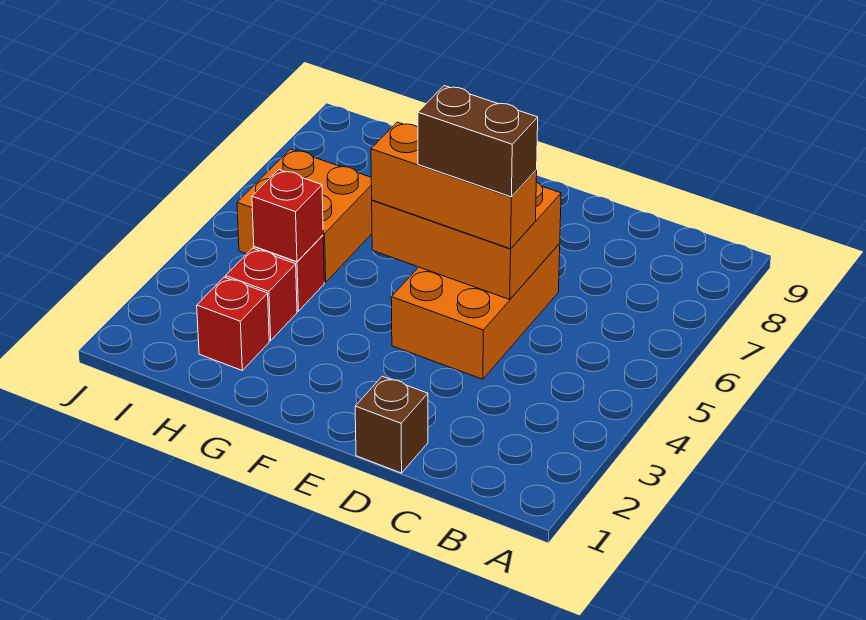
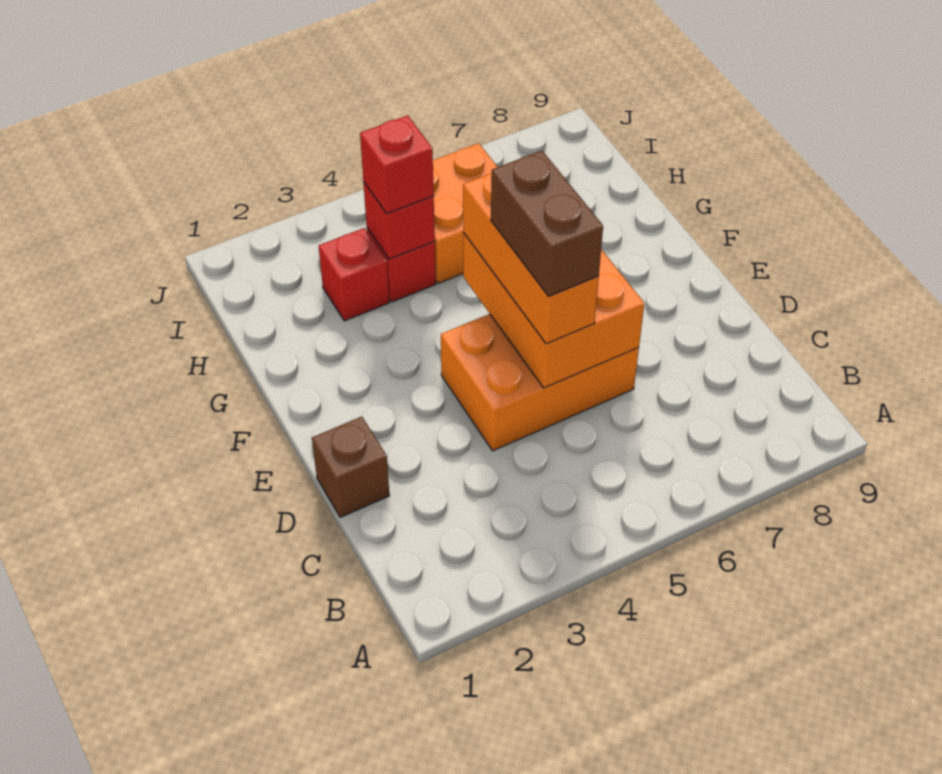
red brick H2 level 1 -> red brick H4 level 3

